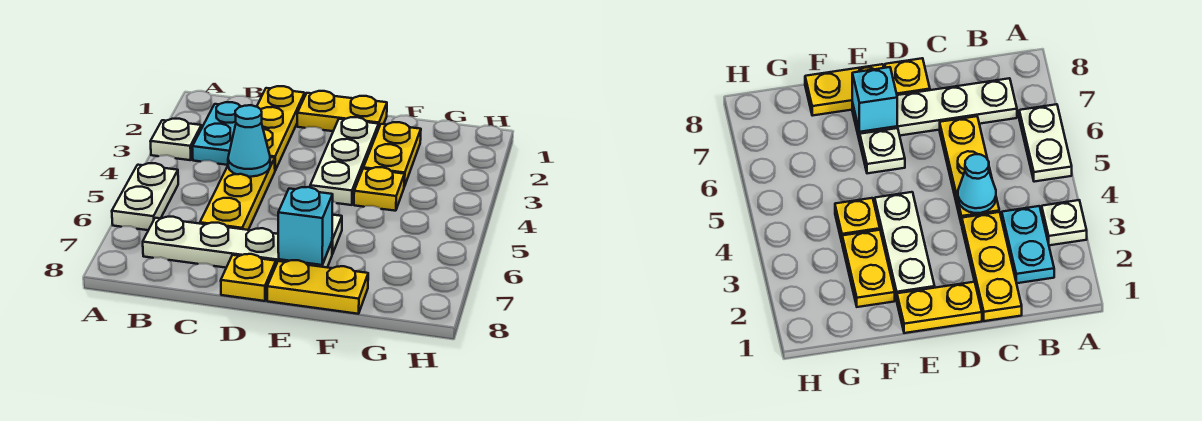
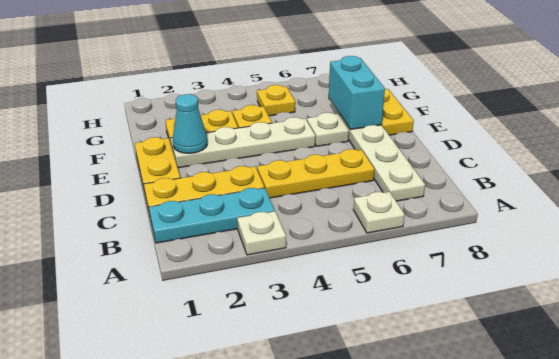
white plate A5:A6 level 1 -> white plate A6 level 1
cyan plate B2:B3 level 1 -> cyan plate B1:B3 level 1
cyan cone C4 level 2 -> cyan cone E2 level 2
yellow plate D8 level 1 -> yellow plate G5 level 1
white plate E2:E4 level 1 -> white plate E2:E5 level 1
cyan brick E7 level 2 -> cyan brick E7:F7 level 2

